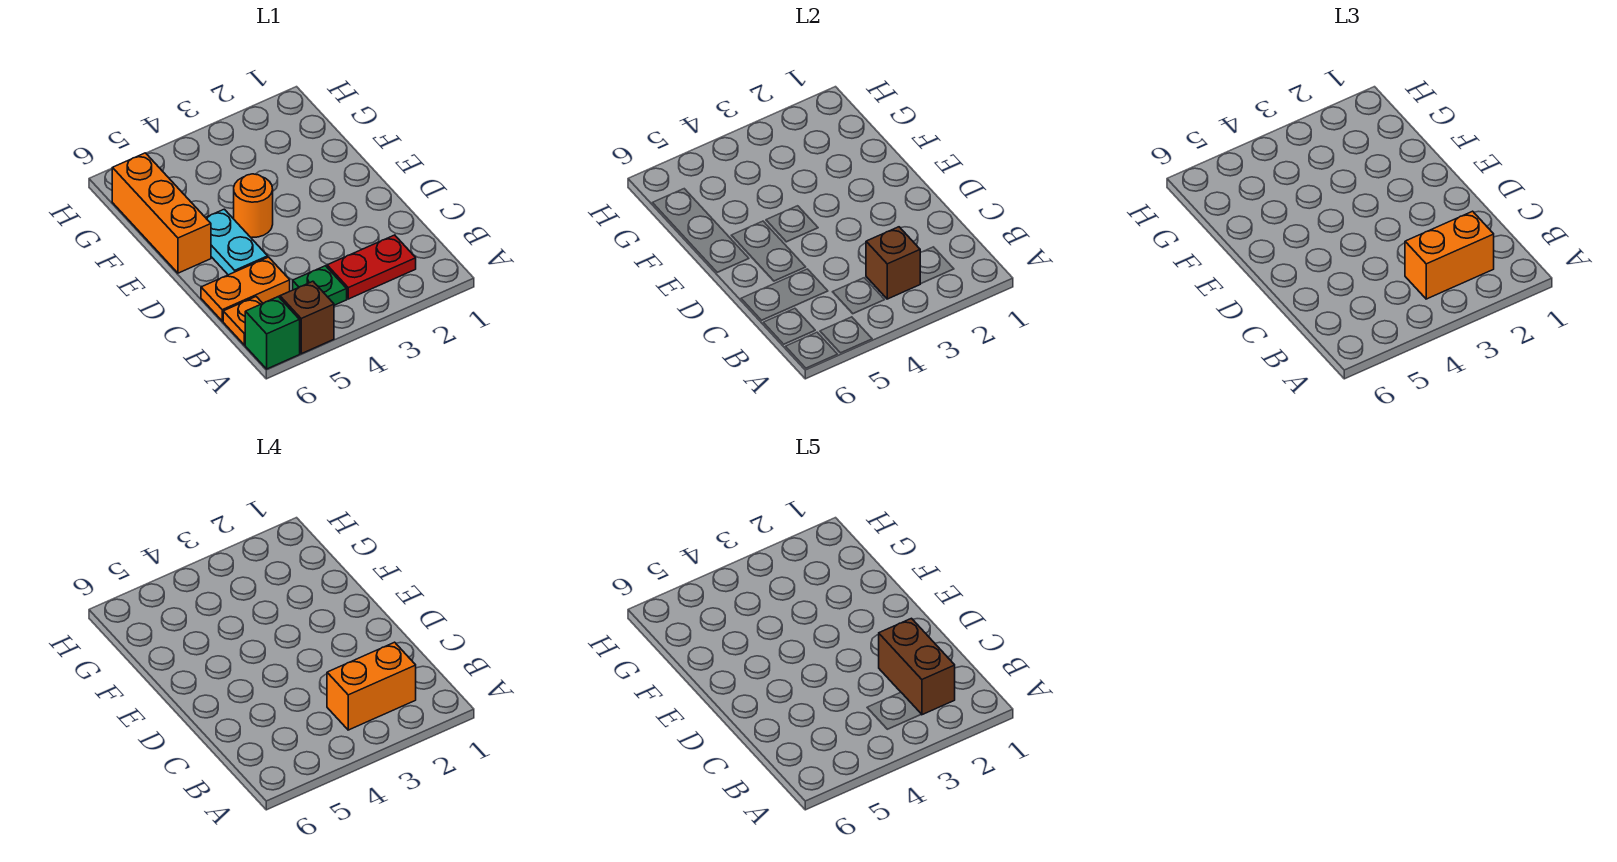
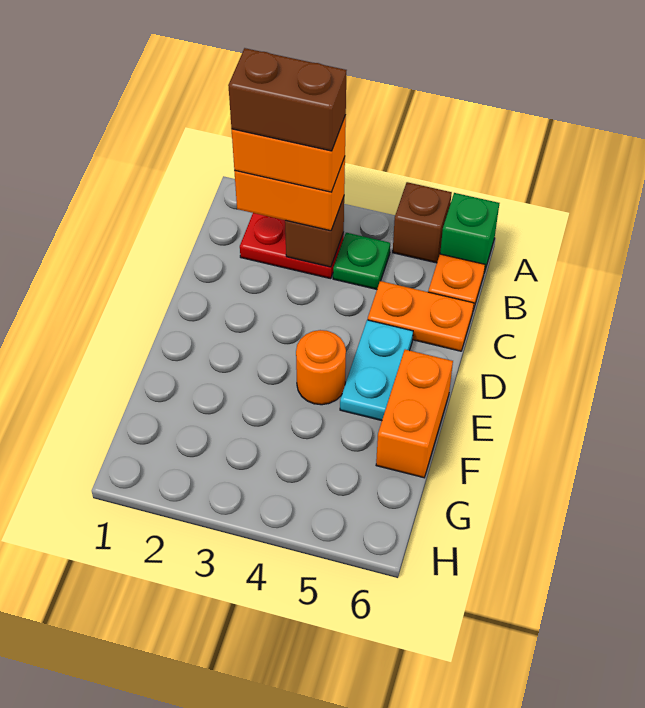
brown brick B2:C2 level 5 -> brown brick B2:B3 level 5
orange brick E6:G6 level 1 -> orange brick E6:F6 level 1

